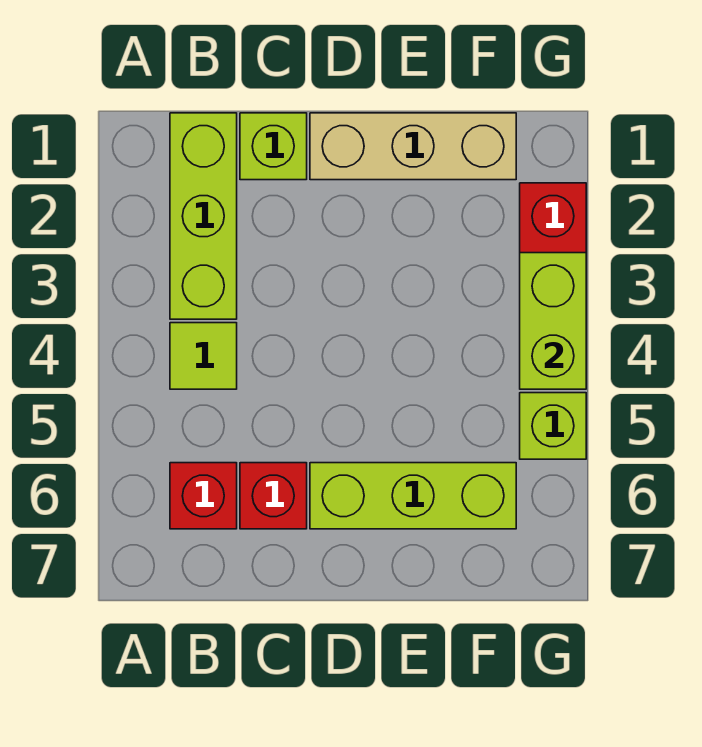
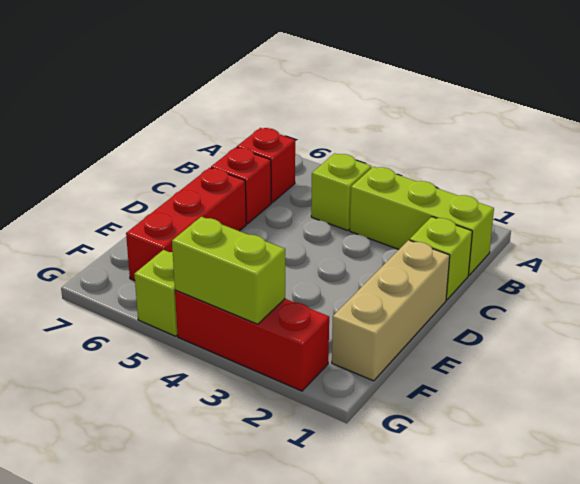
lime tile B4 level 1 -> lime brick B4 level 1
lime brick D6:F6 level 1 -> red brick D6:F6 level 1

